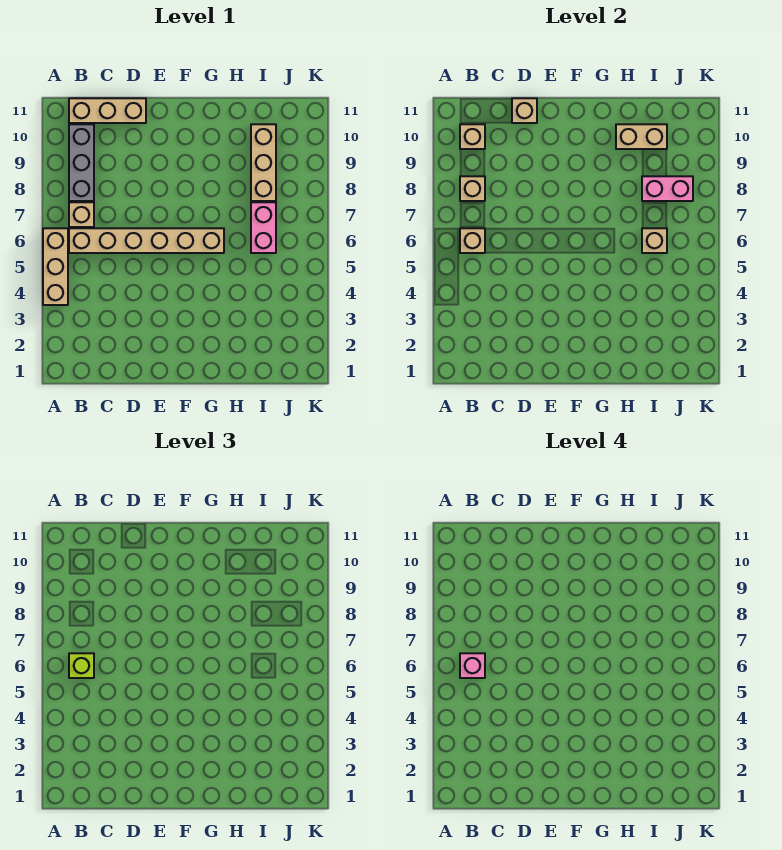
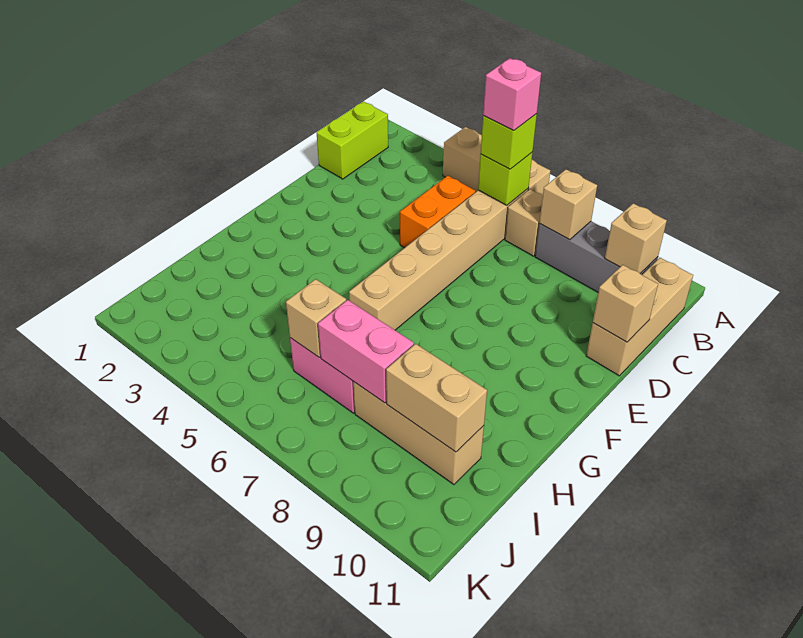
none -> lime brick B1:C1 level 1
tan brick B6 level 2 -> lime brick B6 level 2
none -> orange brick C5:D5 level 1
tan brick H10:I10 level 2 -> tan brick I9:I10 level 2
pink brick I8:J8 level 2 -> pink brick I7:I8 level 2

